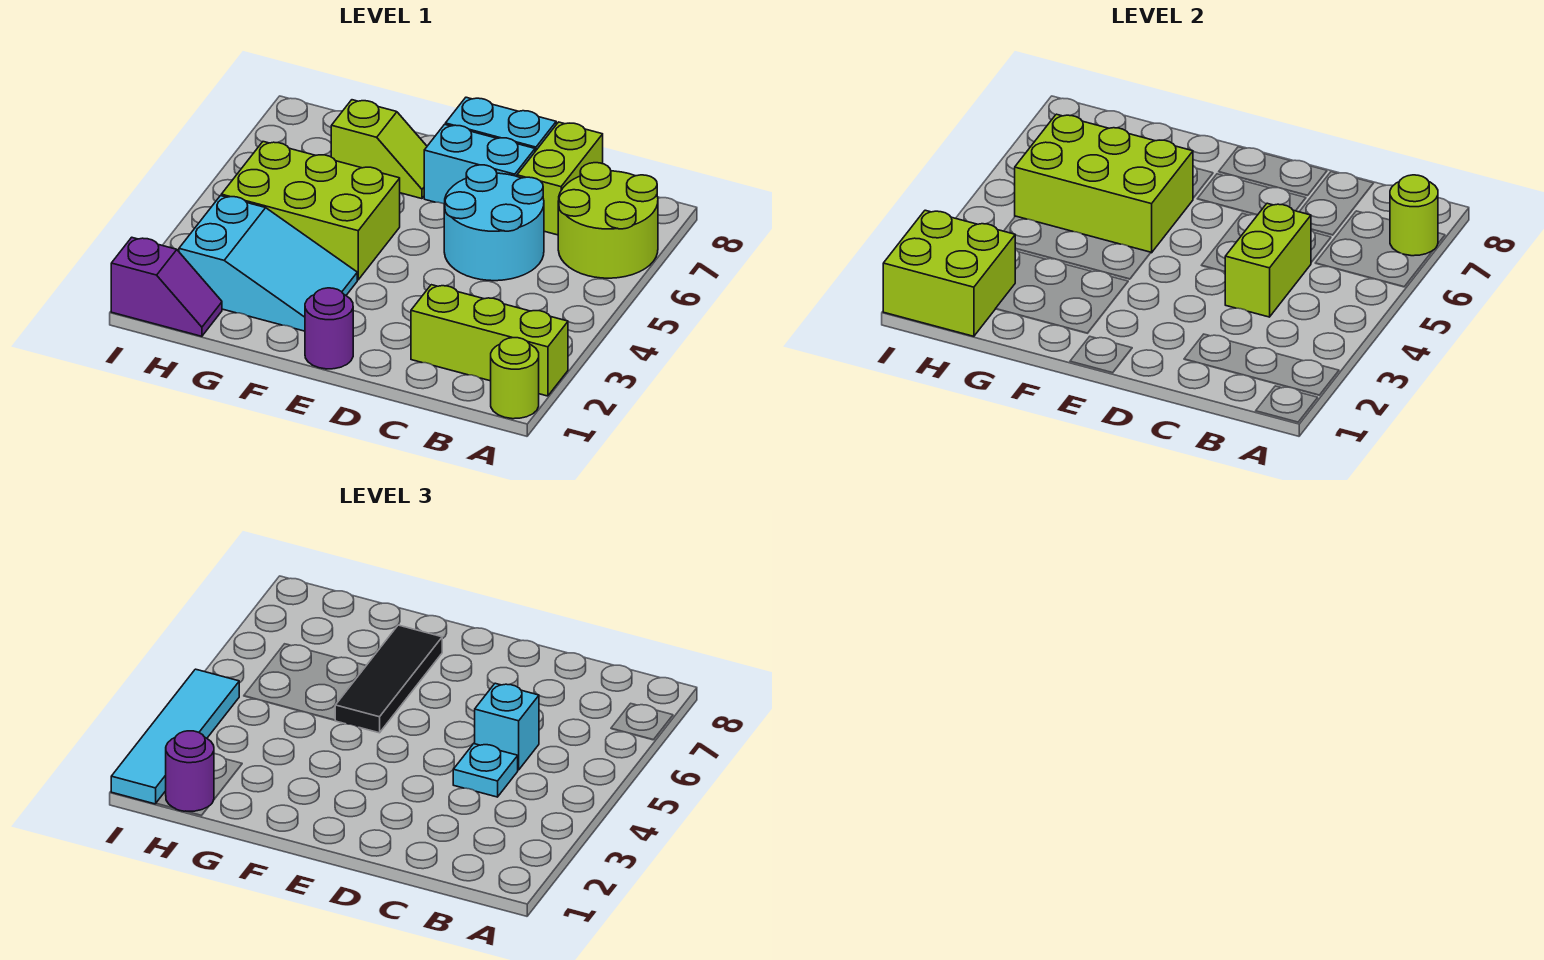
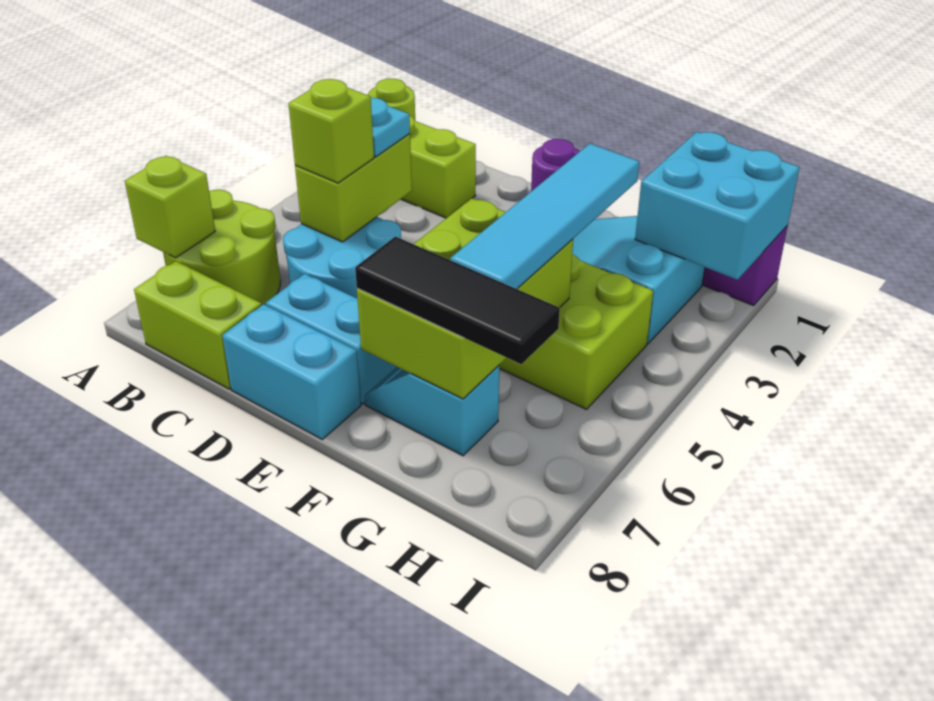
lime round brick A7 level 2 -> lime brick A7 level 2
cyan brick C5 level 3 -> lime brick C5 level 3
lime brick C7:C8 level 1 -> lime brick B8:C8 level 1
lime brick F5:H6 level 2 -> lime brick F5:G7 level 2
black tile F5:F7 level 3 -> black tile F7:H7 level 3
lime slope F7:G7 level 1 top G -> cyan slope F7:G7 level 1 top G
lime brick H1:I2 level 2 -> cyan brick H1:I2 level 2
purple round brick H1 level 3 -> none
cyan tile I1:I4 level 3 -> cyan tile G3:G6 level 3

